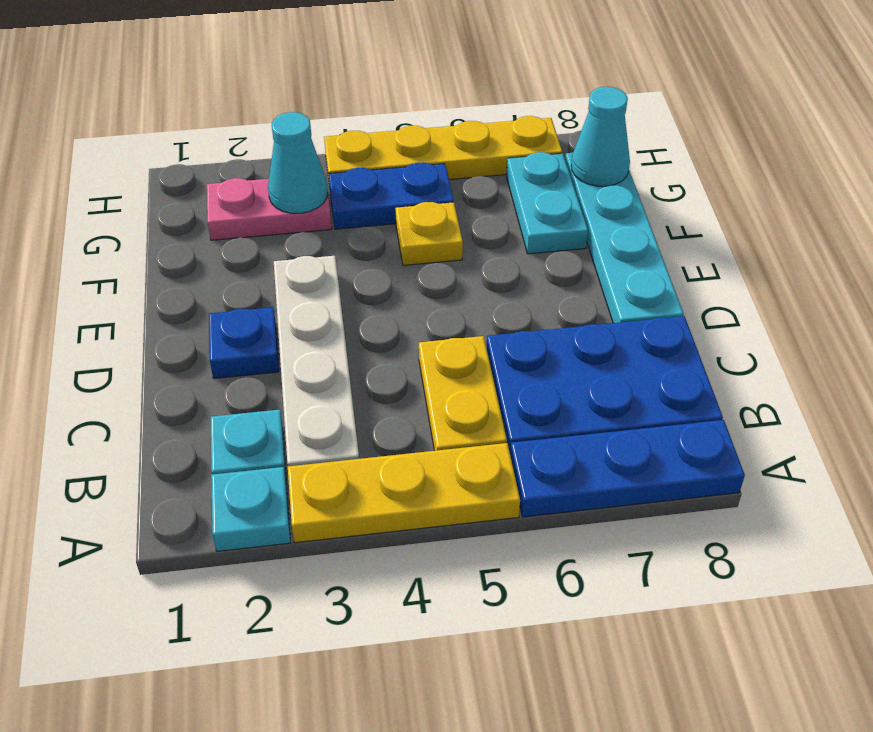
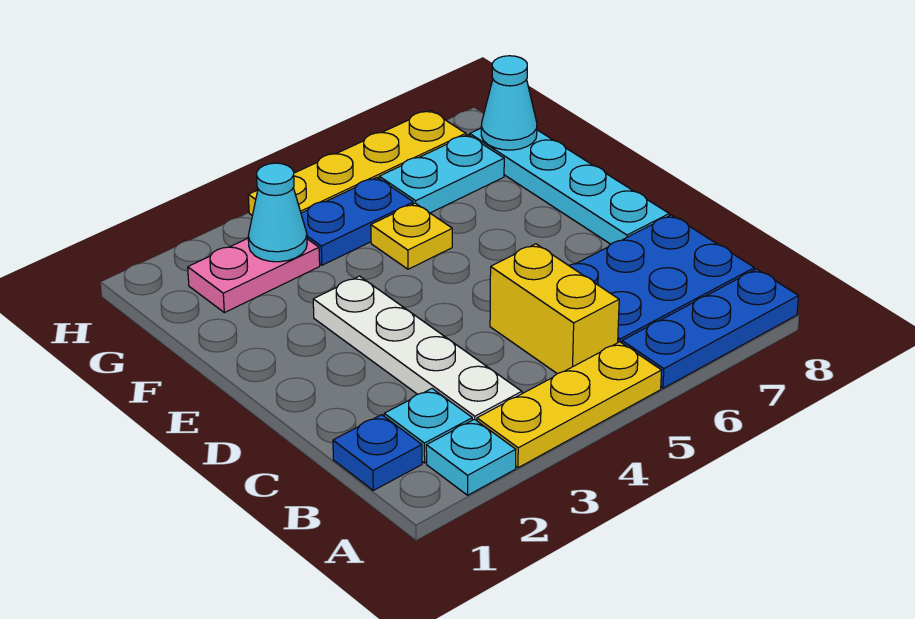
yellow plate B5:C5 level 1 -> yellow brick B5:C5 level 1
blue plate D2 level 1 -> blue plate B1 level 1
cyan plate F7:G7 level 1 -> cyan plate G6:G7 level 1

